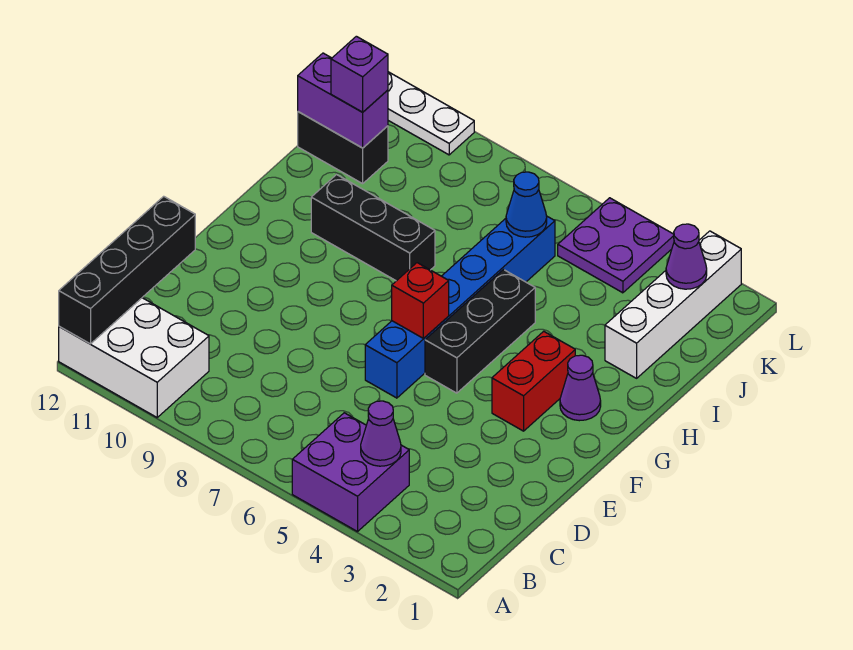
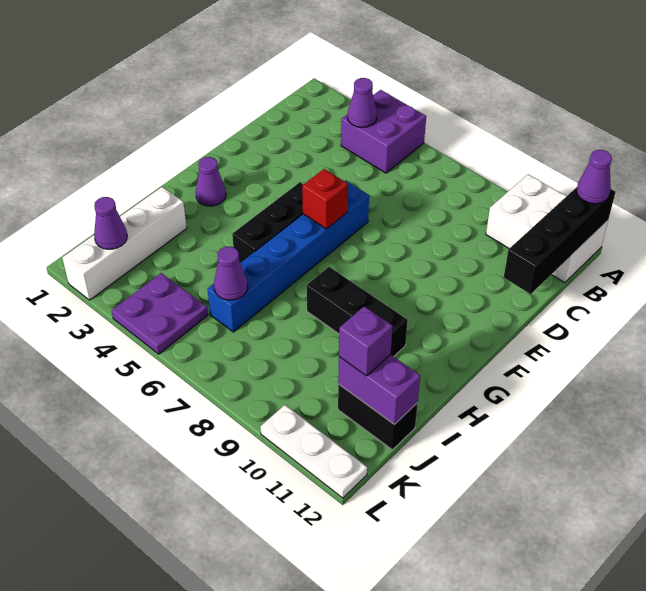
none -> purple cone A12 level 3
red brick F3:G3 level 1 -> none
blue cone J6 level 2 -> purple cone J6 level 2

